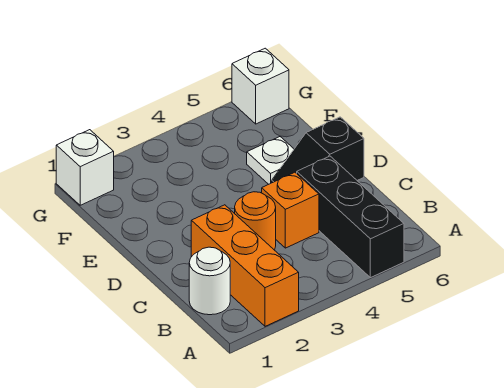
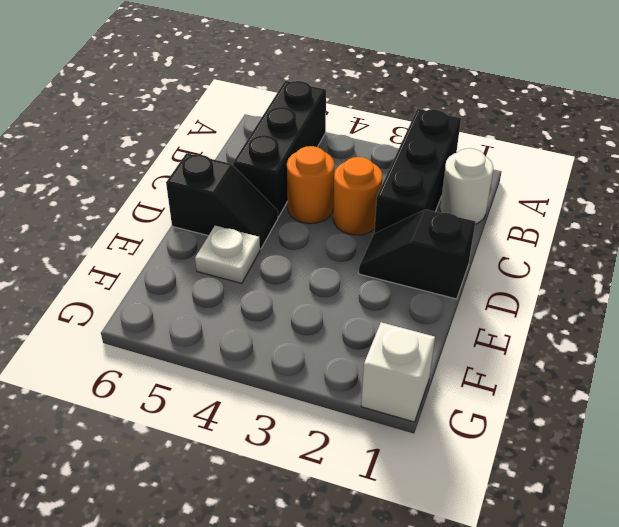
orange brick A2:C2 level 1 -> black brick A2:C2 level 1
orange brick C4 level 1 -> orange round brick C4 level 1
none -> black slope D1:D2 level 1 top 1
white brick G6 level 1 -> none

